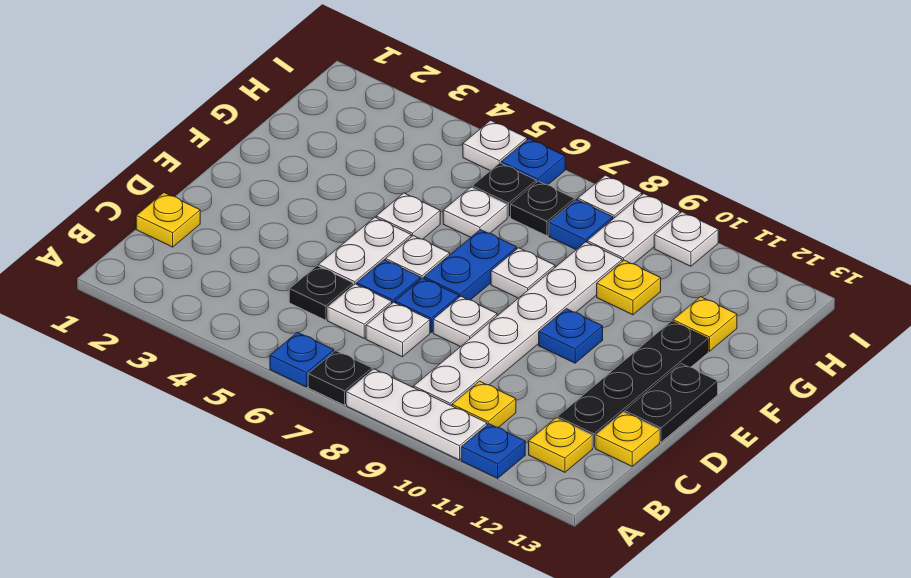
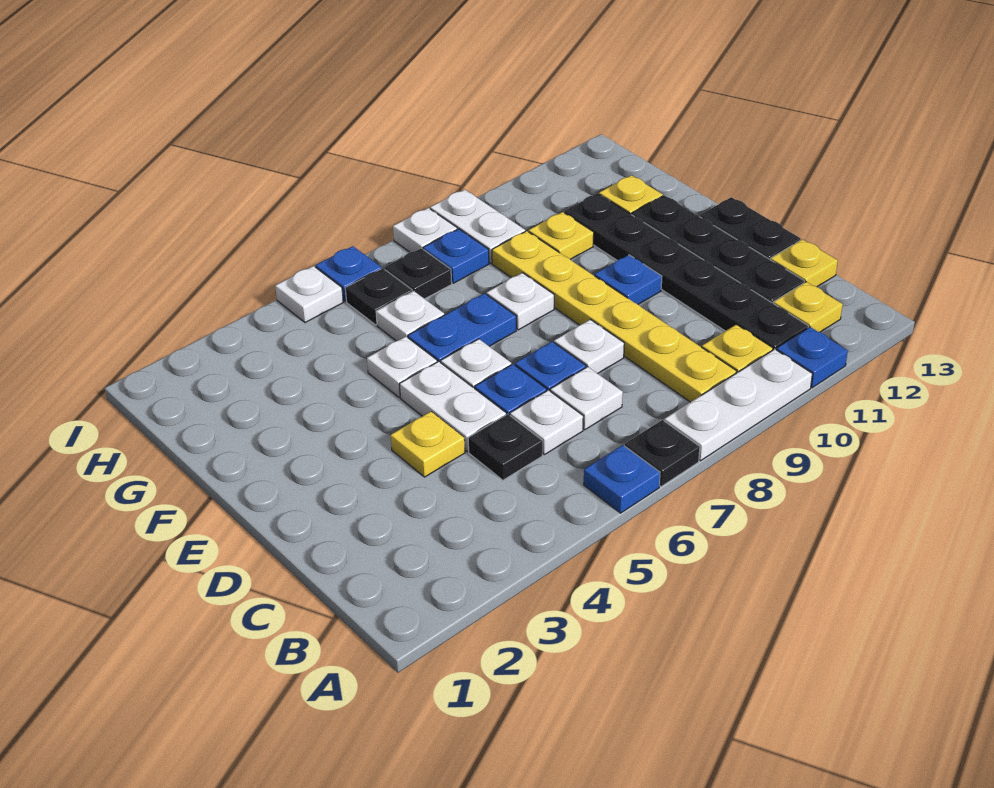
white plate B9:G9 level 1 -> yellow plate B9:G9 level 1
none -> black plate B11:G11 level 1
yellow plate C1 level 1 -> yellow plate D4 level 1
blue plate E7:F7 level 1 -> blue plate F6:F7 level 1
white plate I10 level 1 -> none

